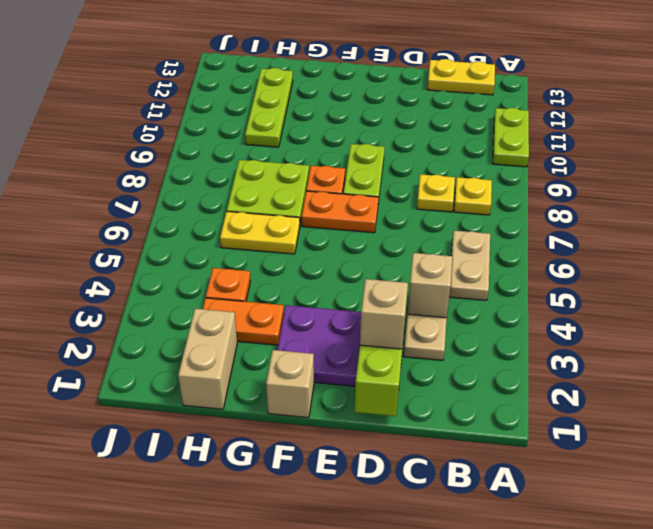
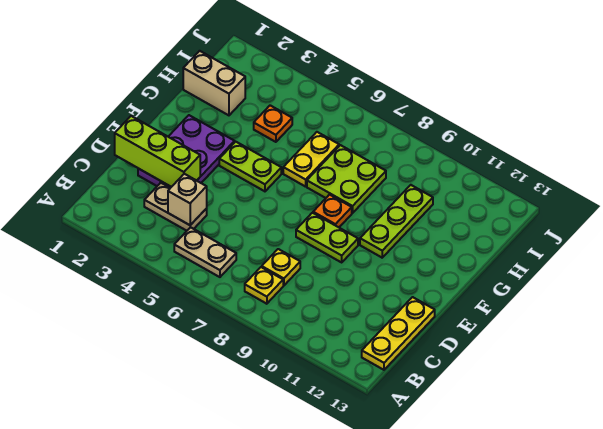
lime plate A10:A11 level 1 -> lime plate F4:F5 level 1
yellow plate B13:C13 level 1 -> yellow plate B13:D13 level 1
tan brick D2 level 3 -> none
orange plate E7:F7 level 1 -> none
tan brick F1 level 1 -> none
orange plate G3:H3 level 1 -> none
lime plate H10:H12 level 1 -> lime plate F10:H10 level 1

